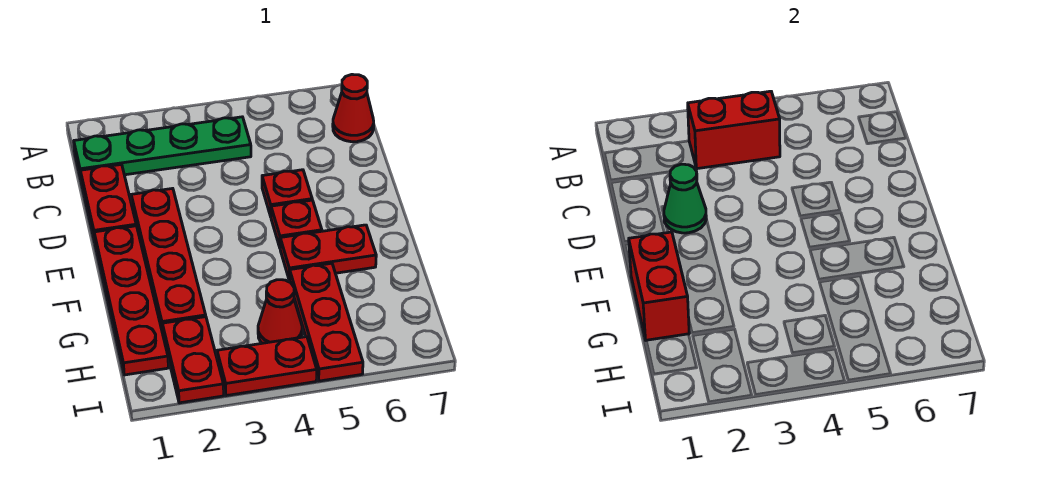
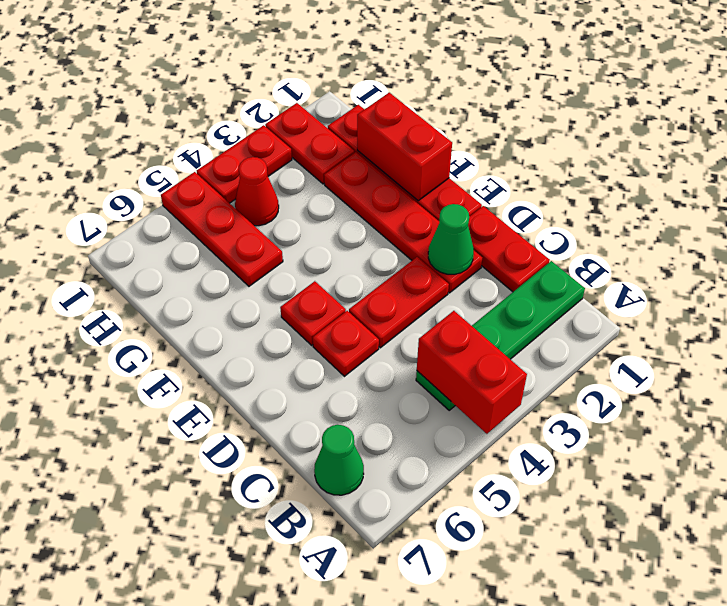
red brick B3:B4 level 2 -> red brick A4:B4 level 2
red cone B7 level 1 -> green cone B7 level 1
red plate F5:F6 level 1 -> red plate D3:D4 level 1

